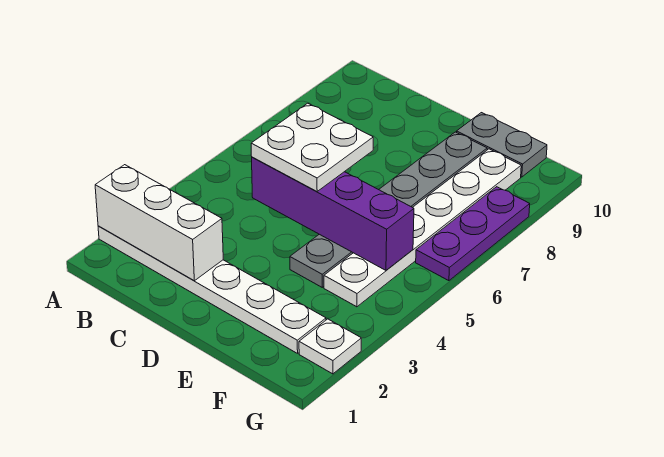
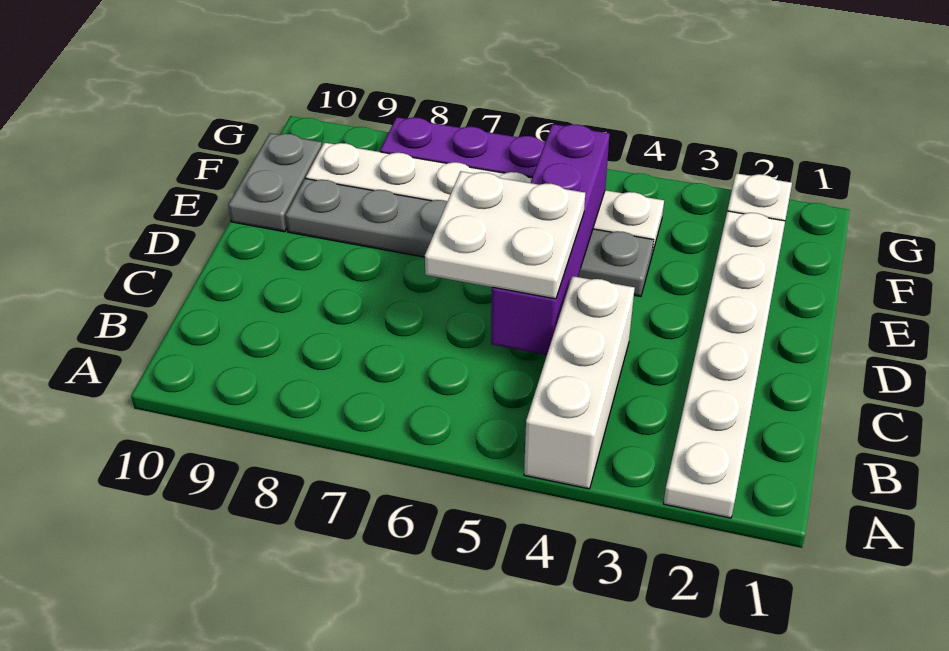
white brick A2:C2 level 2 -> white brick A4:C4 level 1

